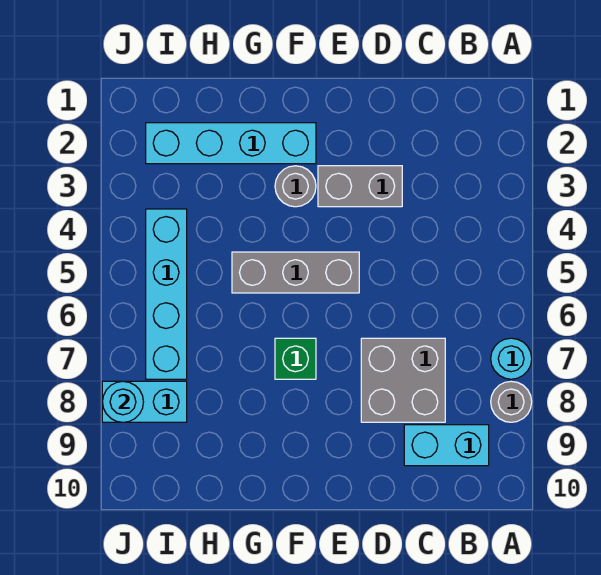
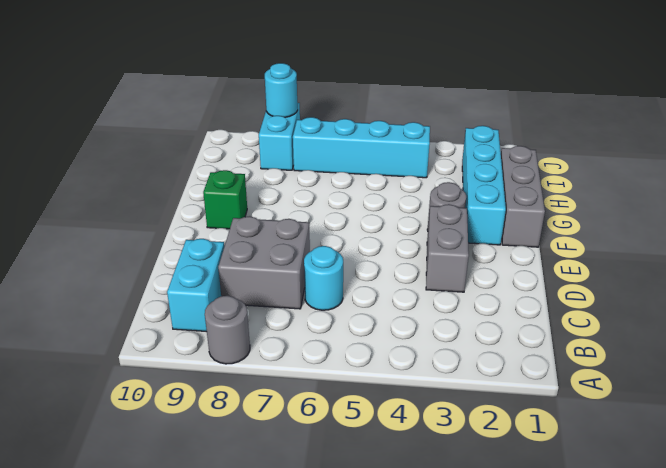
cyan round brick A7 level 1 -> cyan round brick C6 level 1
grey brick E5:G5 level 1 -> grey brick F1:H1 level 1
green brick F7 level 1 -> green brick F9 level 1

